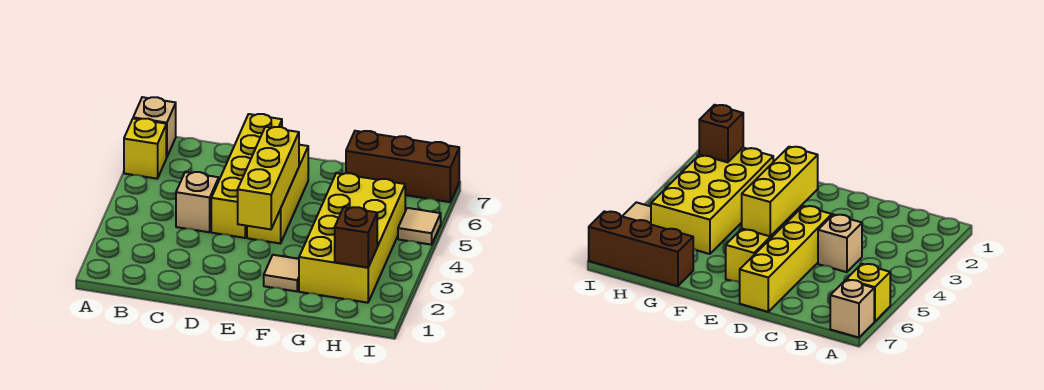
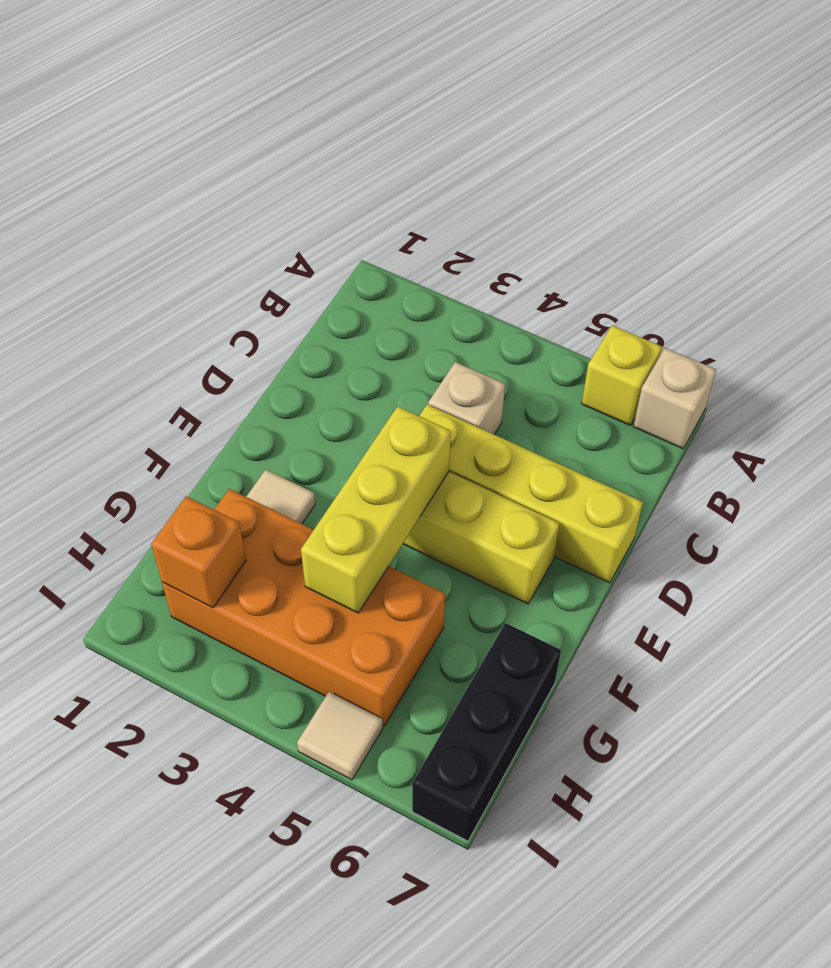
yellow brick E3:E5 level 2 -> yellow brick E4:G4 level 2
yellow brick G2:H5 level 1 -> orange brick G2:H5 level 1
brown brick G7:I7 level 1 -> black brick G7:I7 level 1
brown brick H2 level 2 -> orange brick H2 level 2

